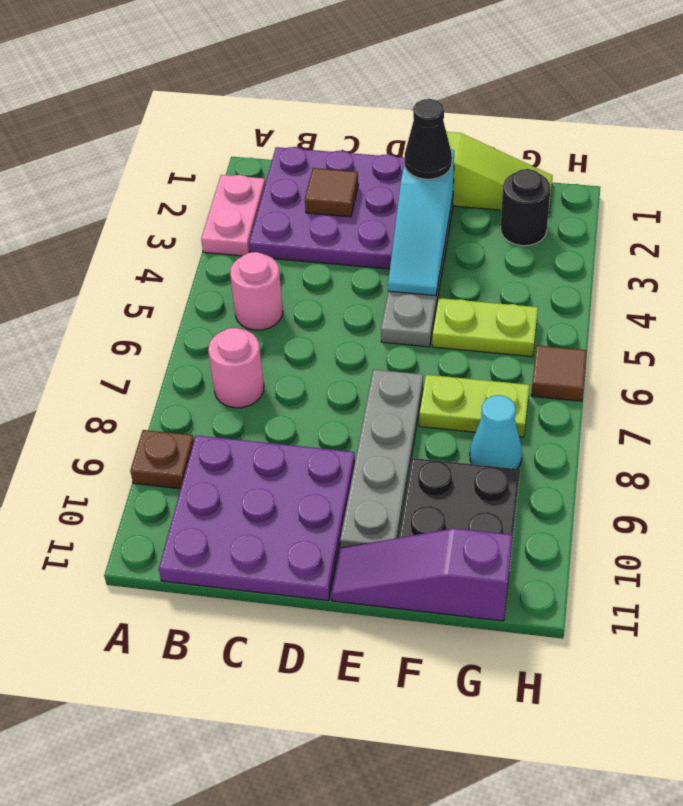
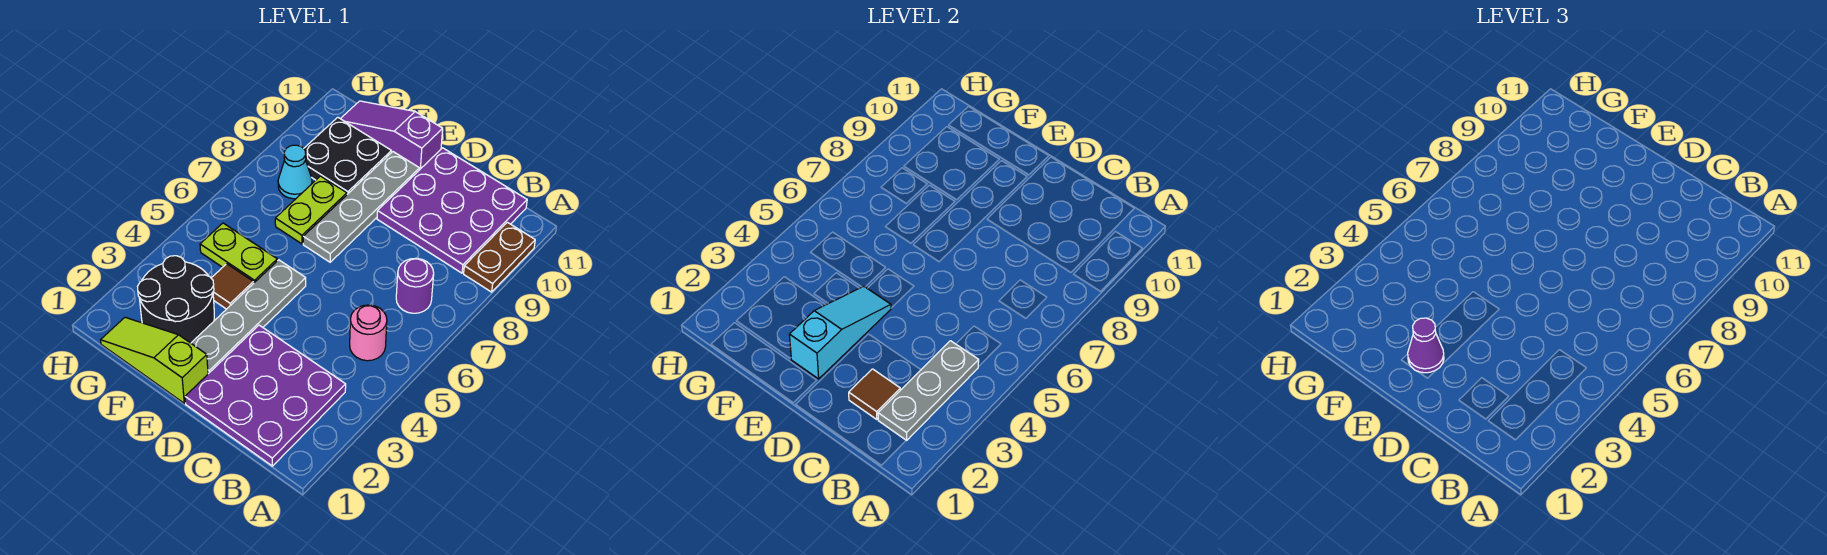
pink plate A2:A3 level 1 -> none
brown plate A9 level 1 -> brown plate A9:A10 level 1
none -> grey plate B2:B4 level 2
pink round brick B7 level 1 -> purple round brick B7 level 1
black cone E2 level 3 -> purple cone E2 level 3
purple slope E11:G11 level 1 top G -> purple slope E11:G11 level 1 top E
lime plate F7:G7 level 1 -> lime plate F7:F8 level 1
black round brick G2 level 1 -> black round brick F2:G3 level 1
brown tile H6 level 1 -> brown tile F4 level 1

